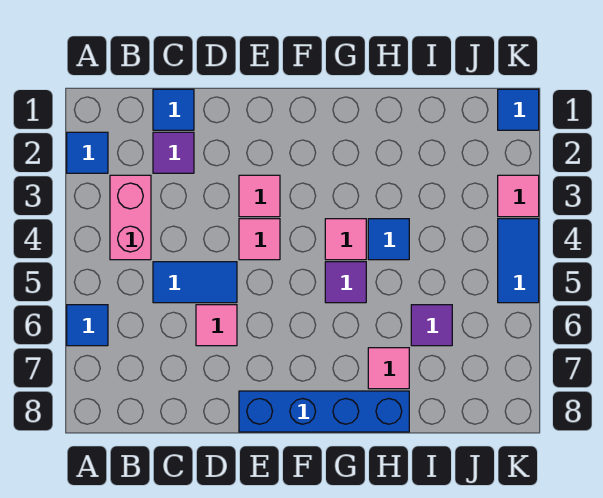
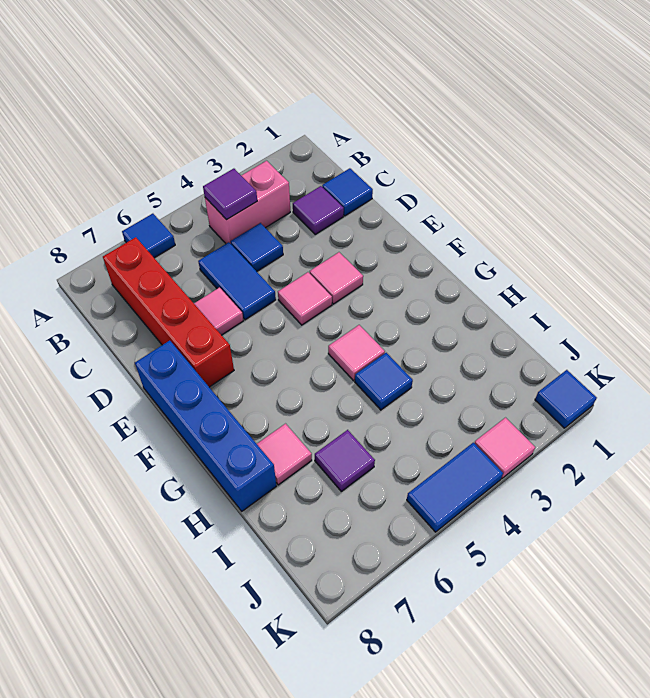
blue tile A2 level 1 -> blue tile C4 level 1
none -> red brick B7:E7 level 1
purple tile G5 level 1 -> purple tile B4 level 2

